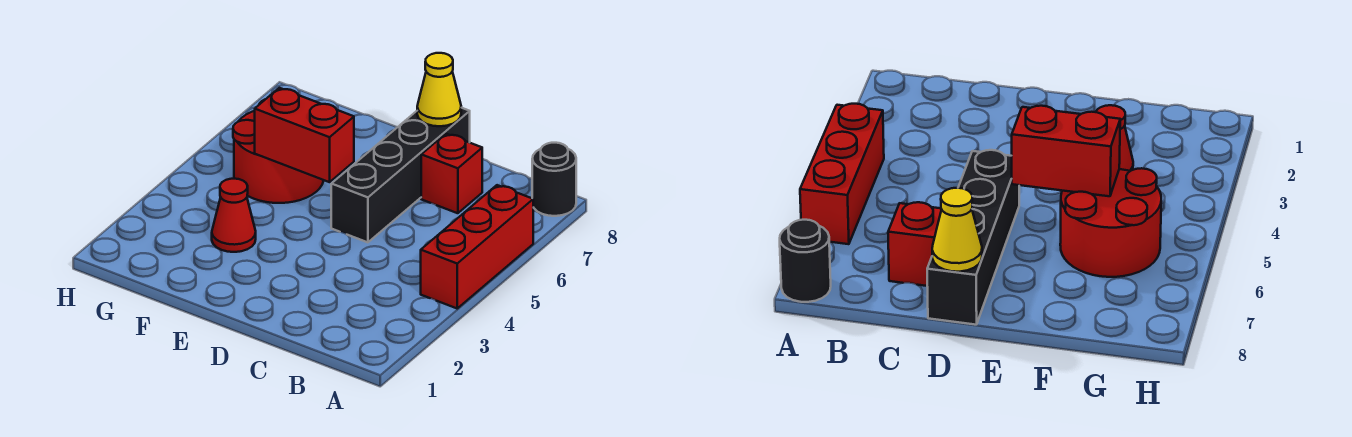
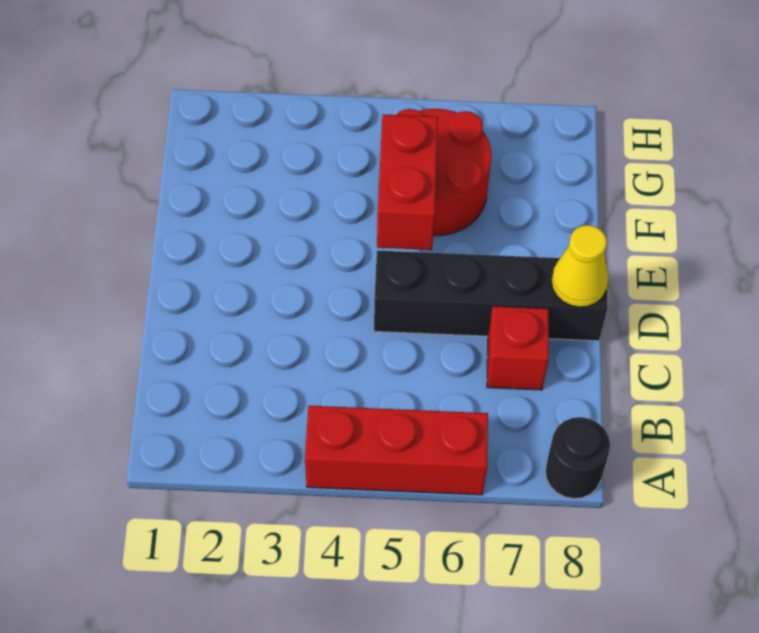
red cone F3 level 1 -> none

